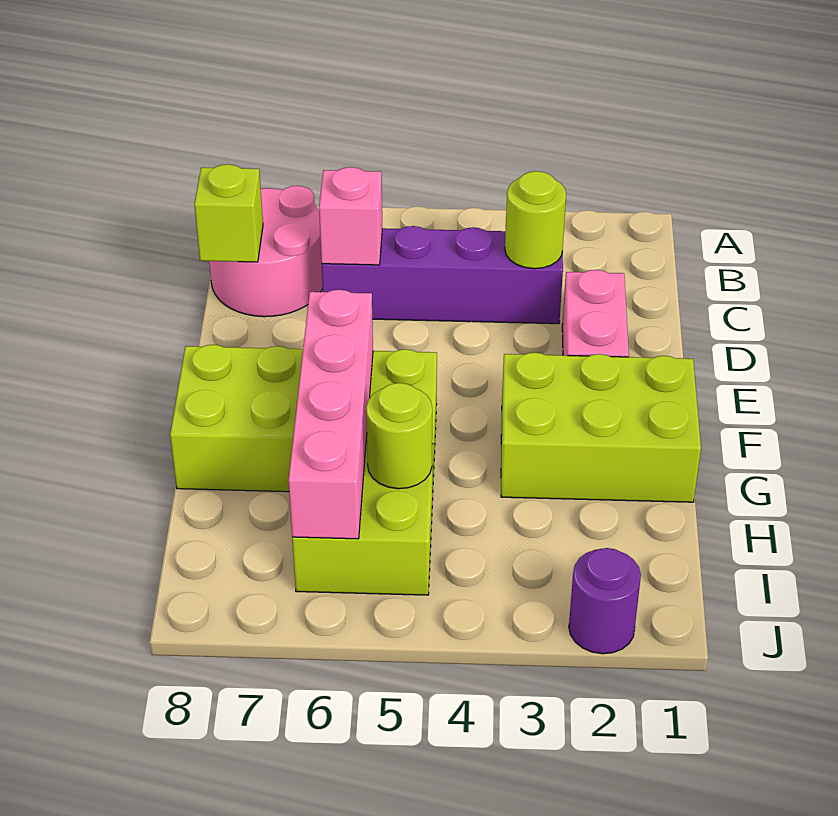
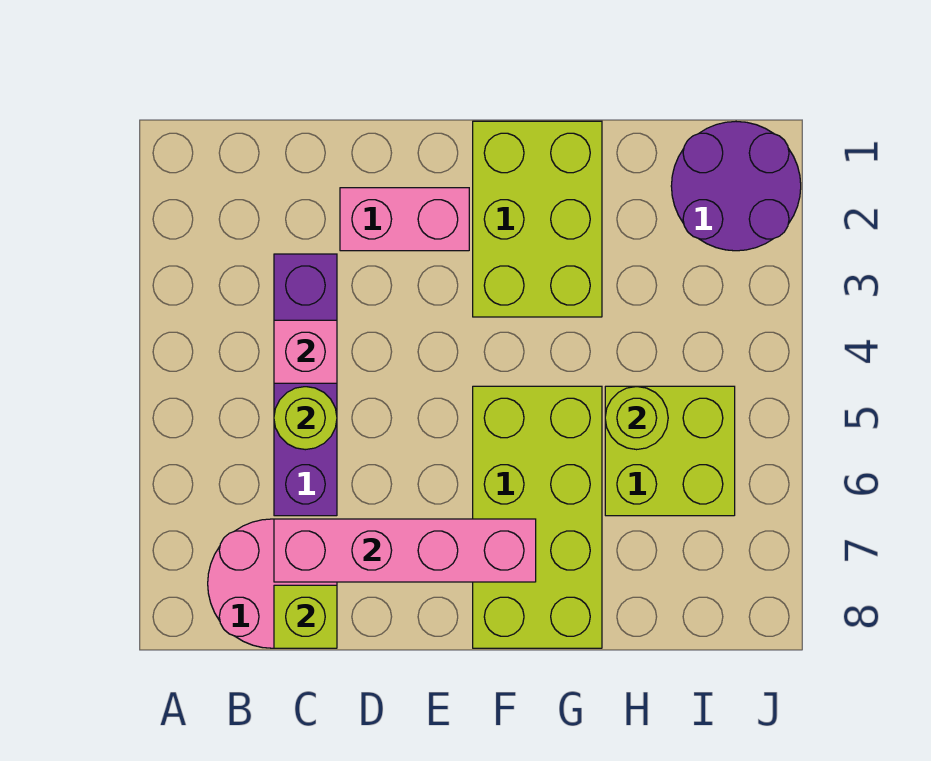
lime round brick C3 level 2 -> lime round brick C5 level 2
pink brick C6 level 2 -> pink brick C4 level 2
pink brick F6:I6 level 2 -> pink brick C7:F7 level 2
purple round brick J2 level 1 -> purple round brick I1:J2 level 1

